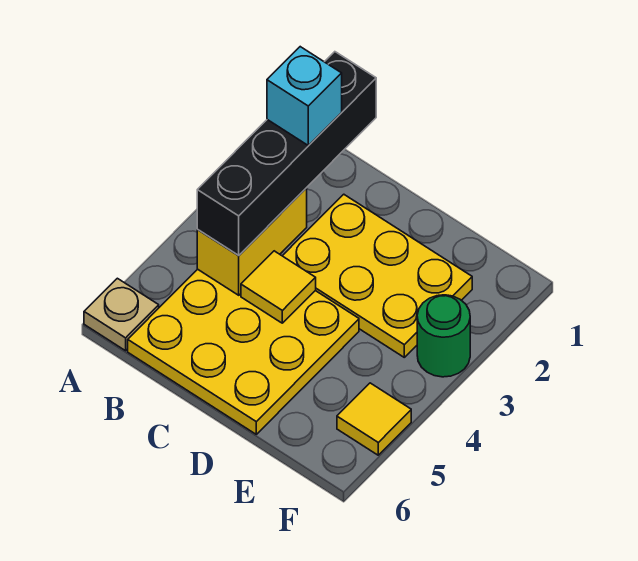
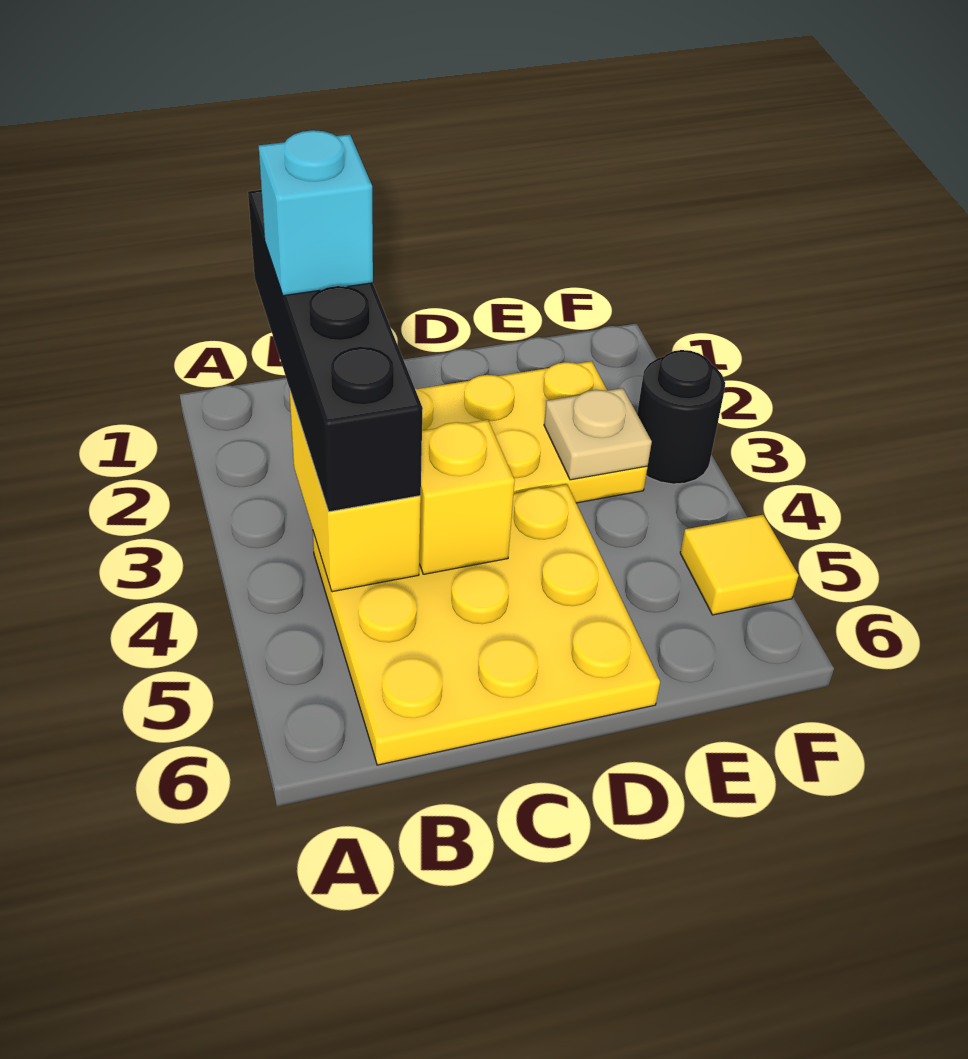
tan plate A6 level 1 -> tan plate E3 level 2
yellow tile C4 level 2 -> yellow brick C4 level 2
green round brick F3 level 1 -> black round brick F3 level 1

